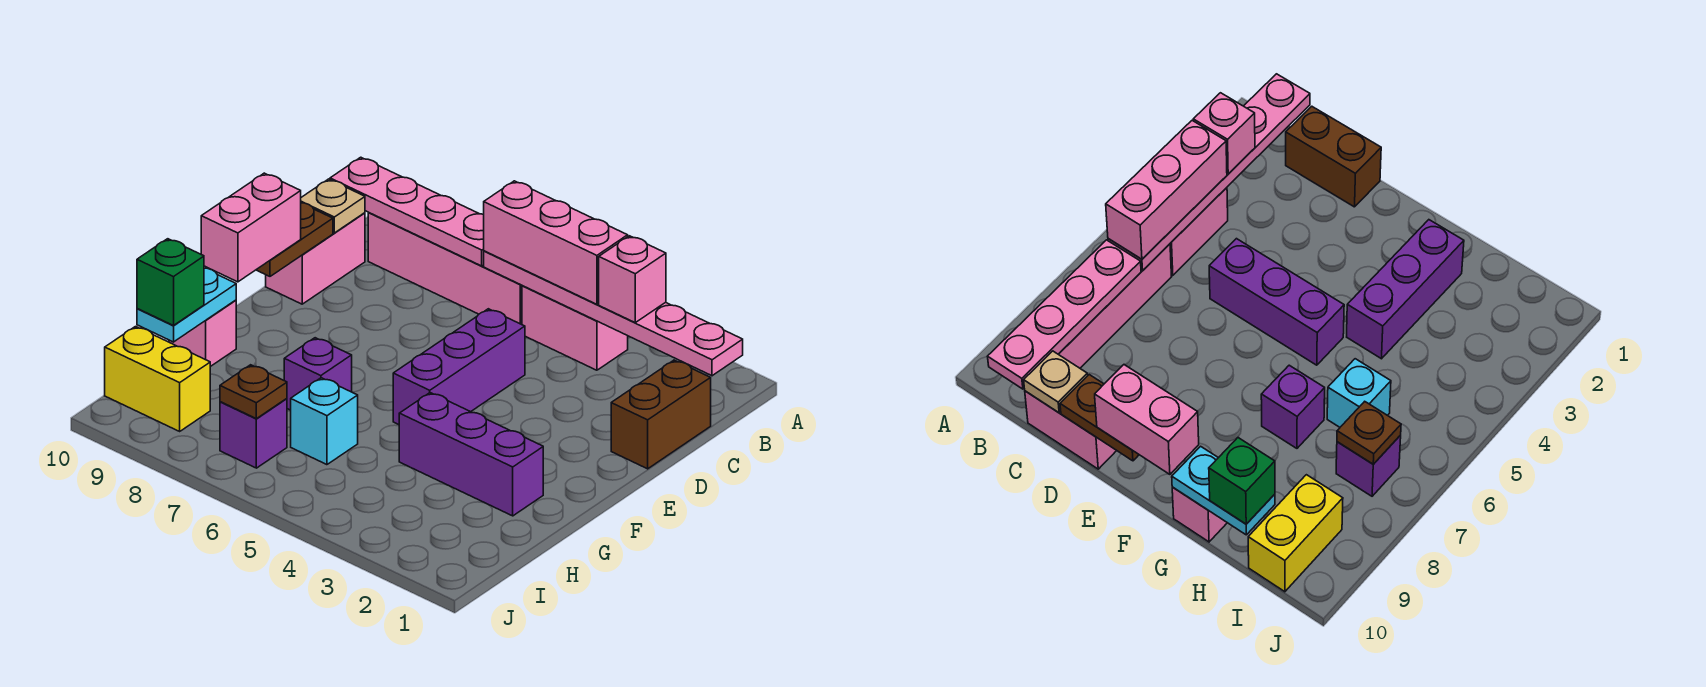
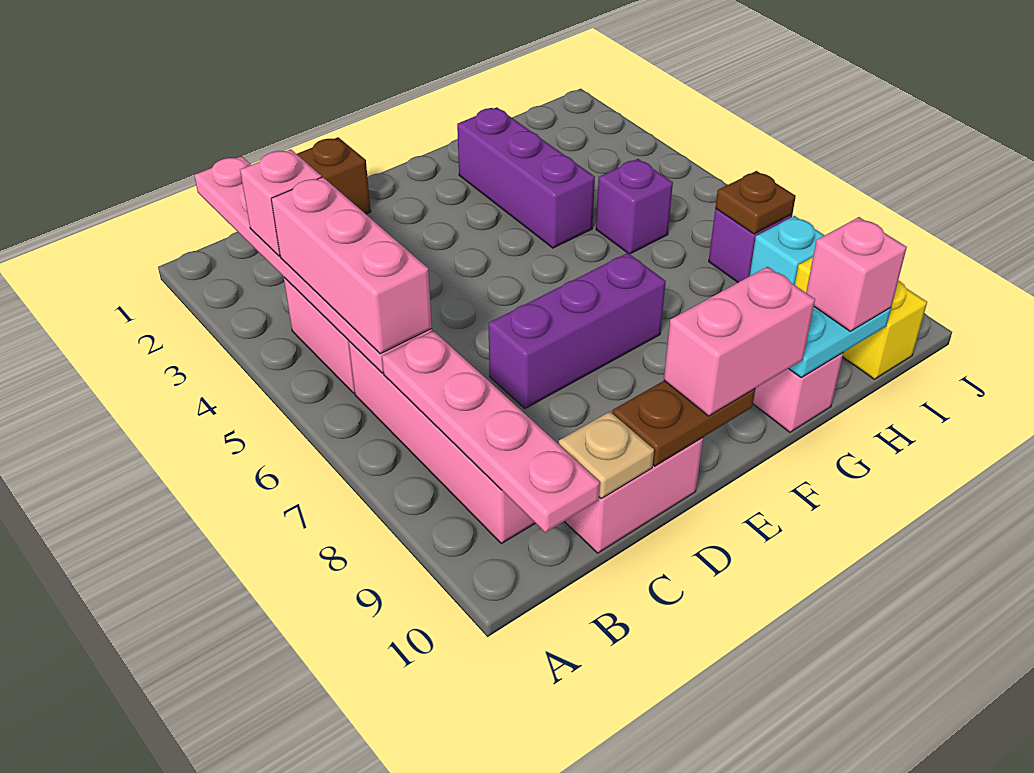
purple brick D5:F5 level 1 -> purple brick D7:F7 level 1
purple brick G7 level 1 -> purple brick H5 level 1
cyan brick H6 level 1 -> cyan brick I8 level 1
green brick H10 level 3 -> pink brick H10 level 3

